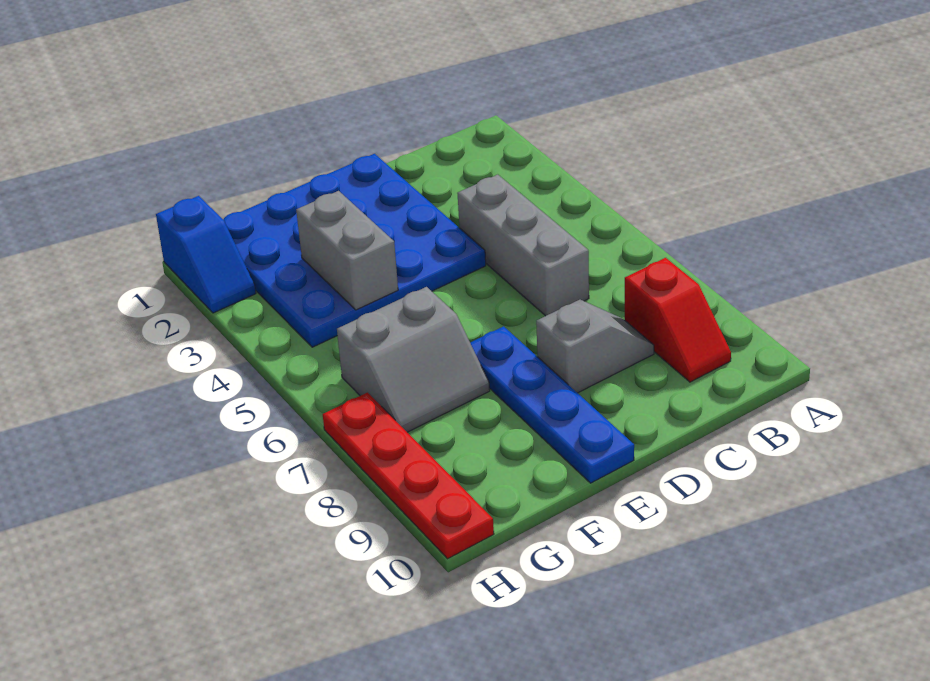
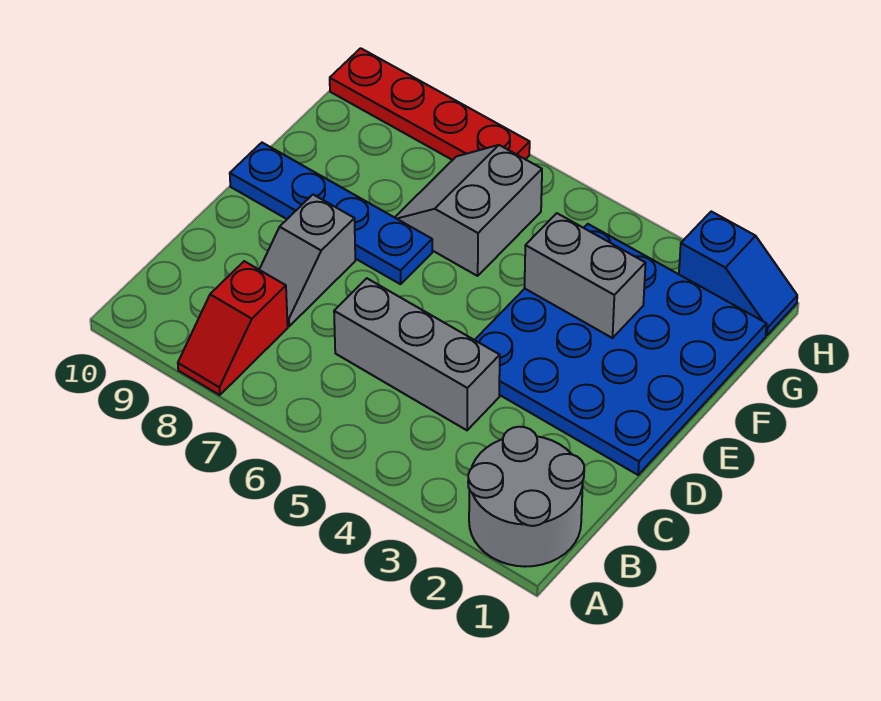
none -> grey round brick A1:B2 level 1
red slope B8:B9 level 1 top 8 -> red slope A8:B8 level 1 top B
blue slope H1:H2 level 1 top 1 -> blue slope H1:H2 level 1 top 2

